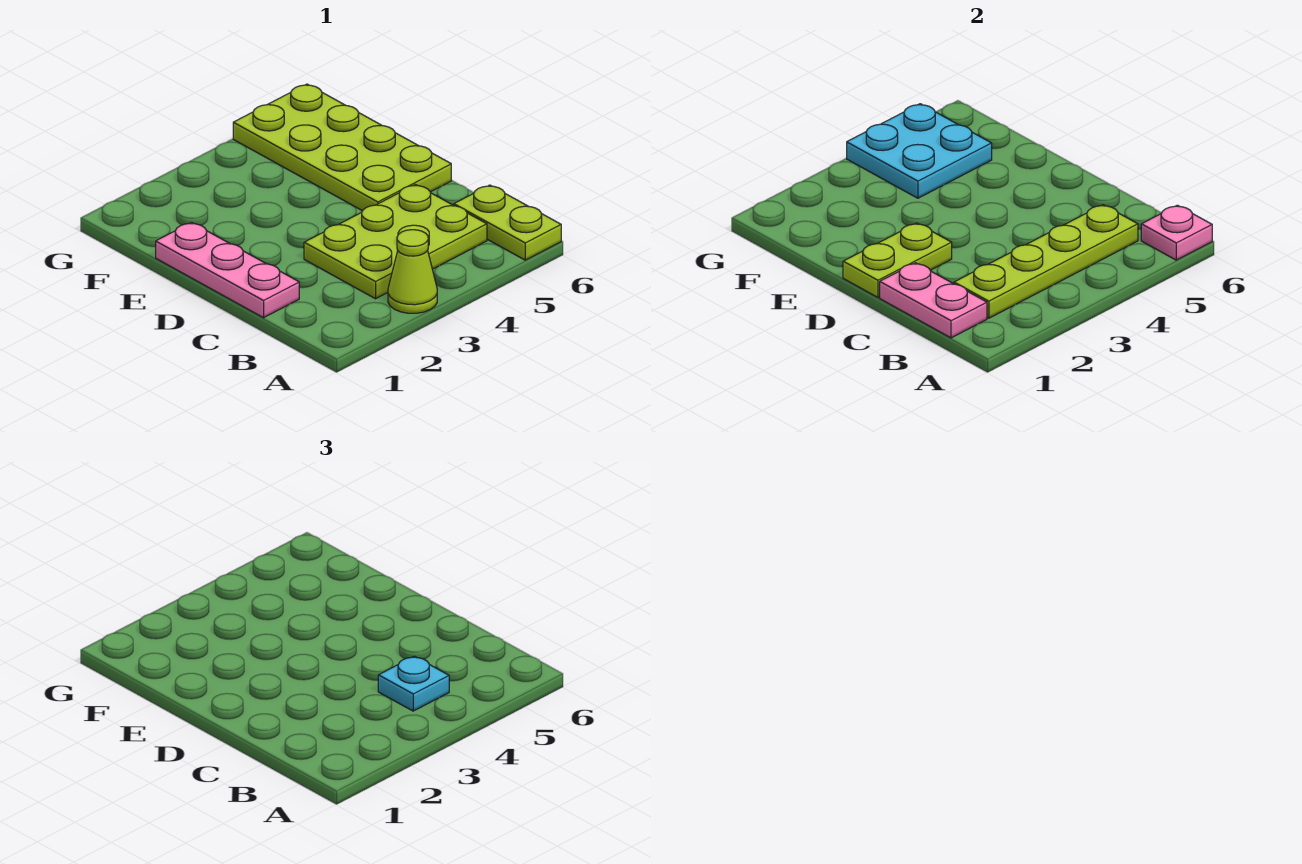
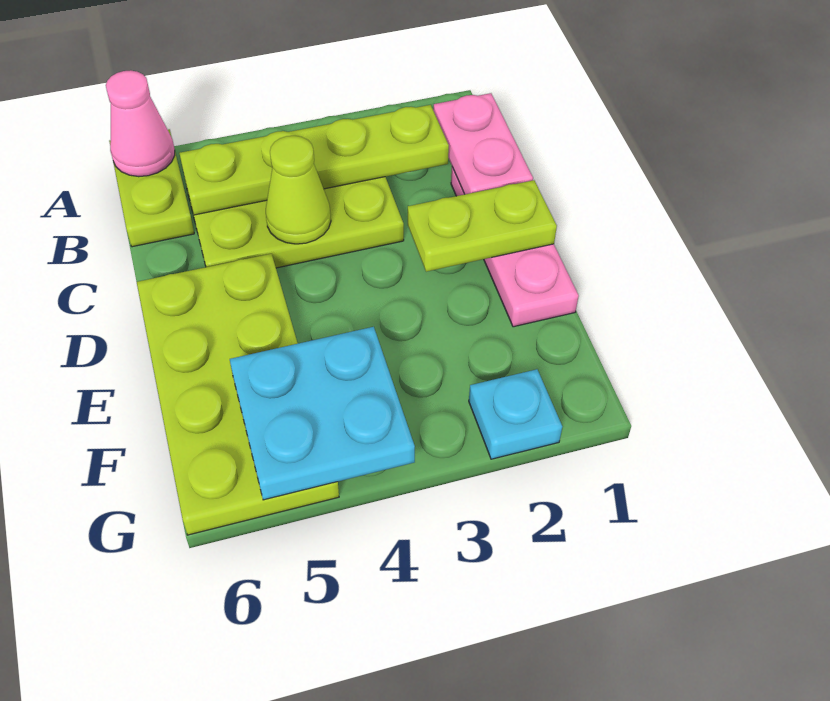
lime cone A3 level 1 -> lime cone C4 level 2
pink plate A6 level 2 -> pink cone A6 level 2
cyan plate B4 level 3 -> cyan plate G2 level 1

